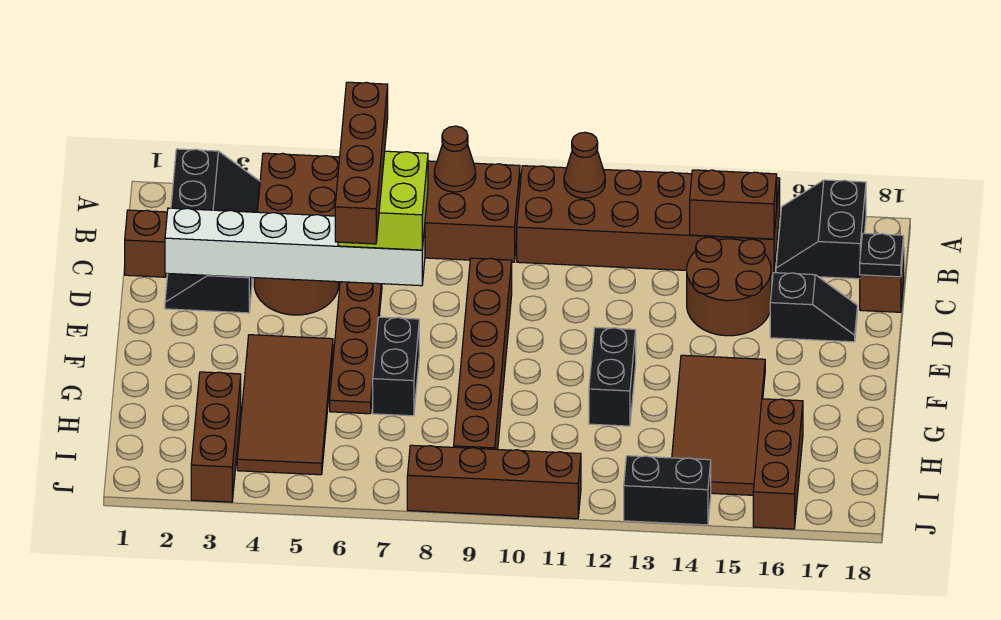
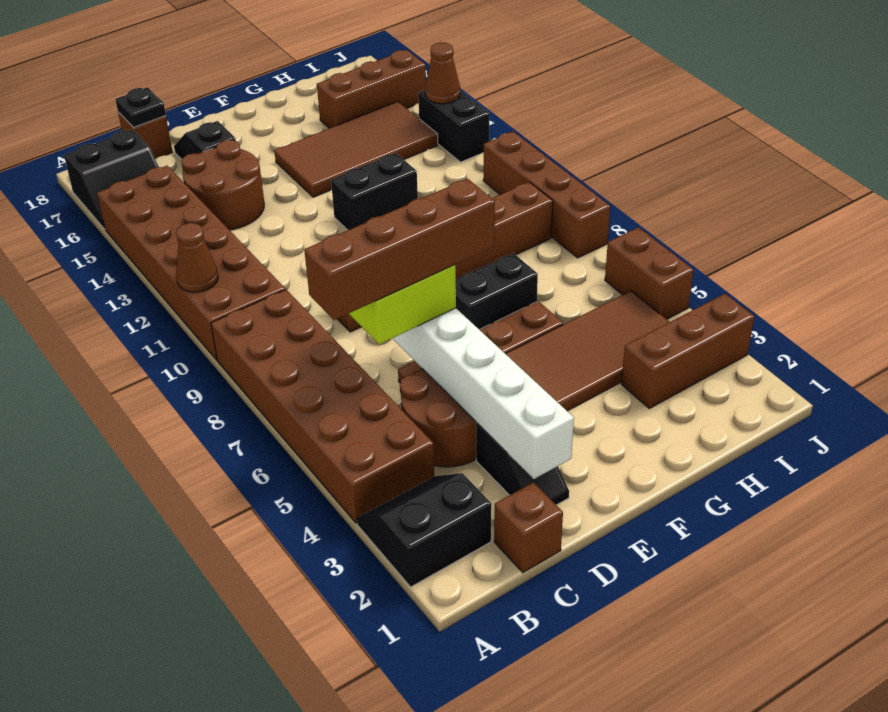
brown cone A8 level 2 -> brown cone J14 level 2
brown brick B14:B15 level 2 -> brown brick J5:J6 level 1

